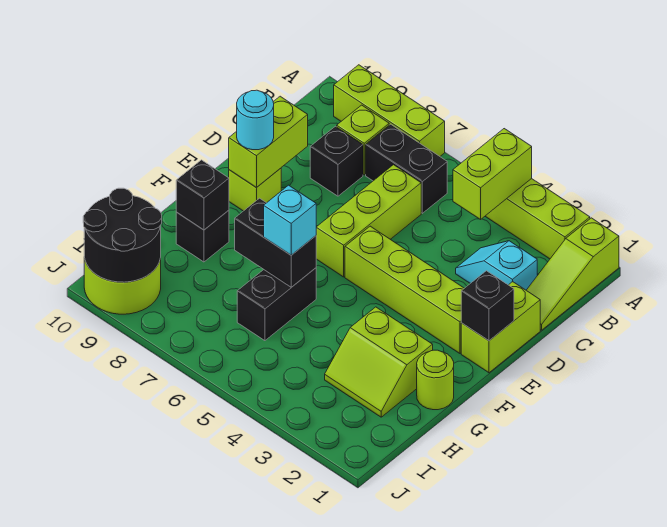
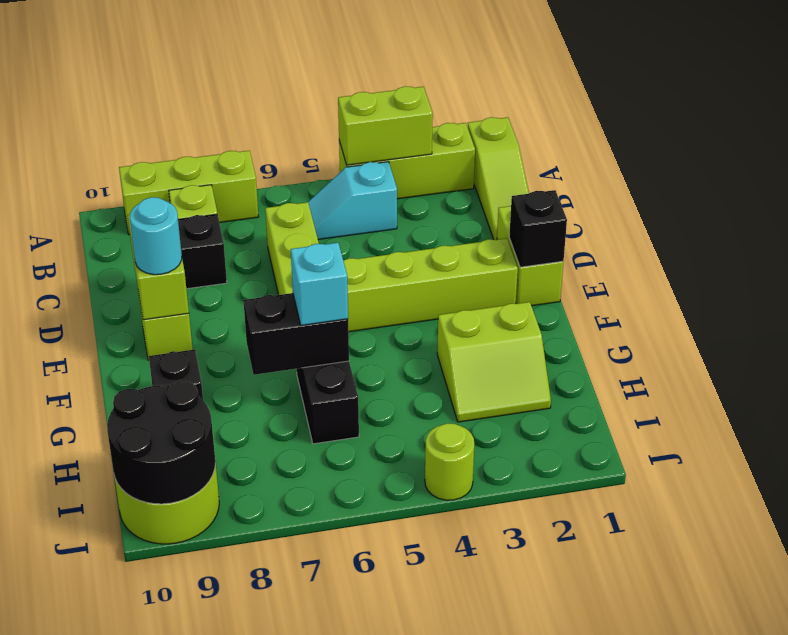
lime brick A4:B4 level 2 -> lime brick A3:A4 level 2
black brick B6:B7 level 1 -> none
cyan slope C2:C3 level 1 top 2 -> cyan slope B4:B5 level 1 top 4
lime round brick G1 level 1 -> lime round brick J4 level 1
black brick G9 level 2 -> none

